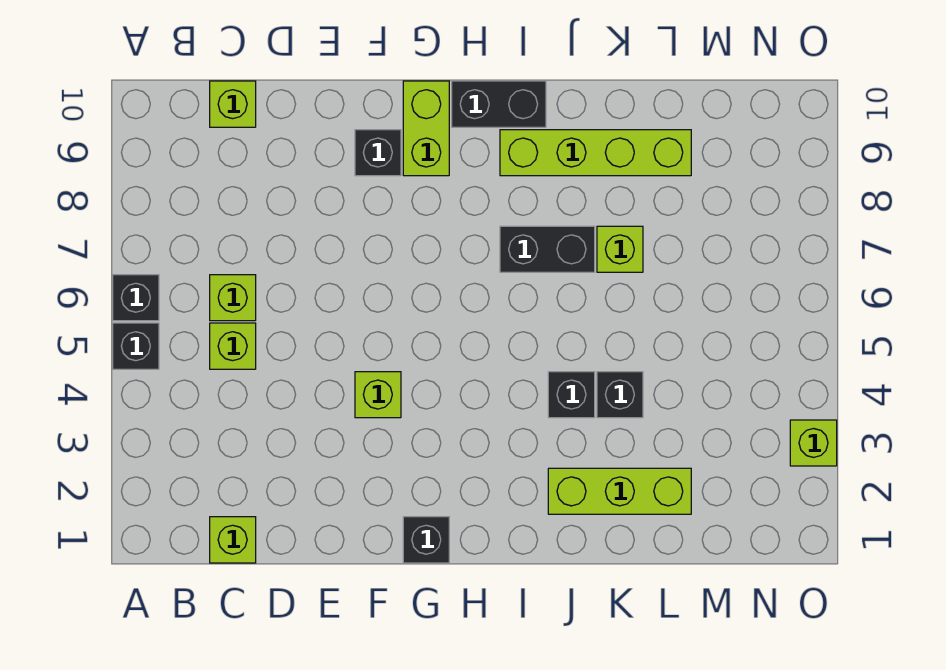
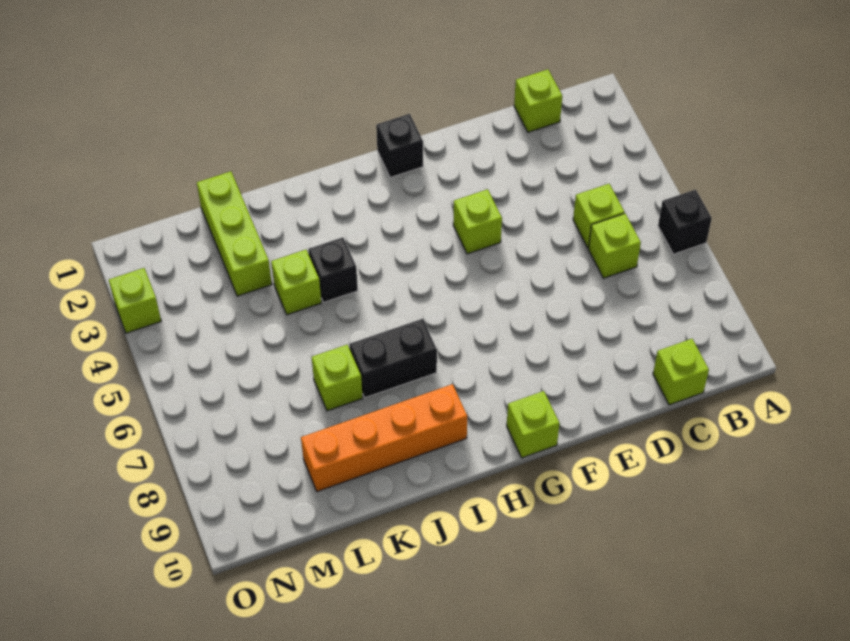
black brick A5 level 1 -> none
black brick F9 level 1 -> none
lime brick G9:G10 level 1 -> lime brick G10 level 1
black brick H10:I10 level 1 -> none
lime brick I9:L9 level 1 -> orange brick I9:L9 level 1
lime brick J2:L2 level 1 -> lime brick L1:L3 level 1
black brick K4 level 1 -> lime brick K4 level 1

